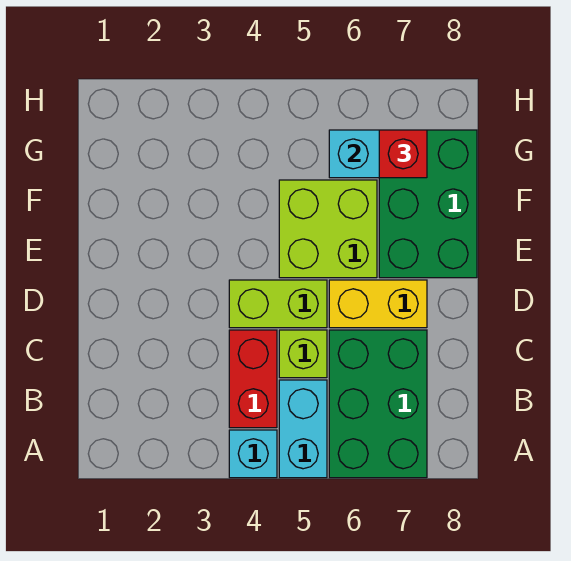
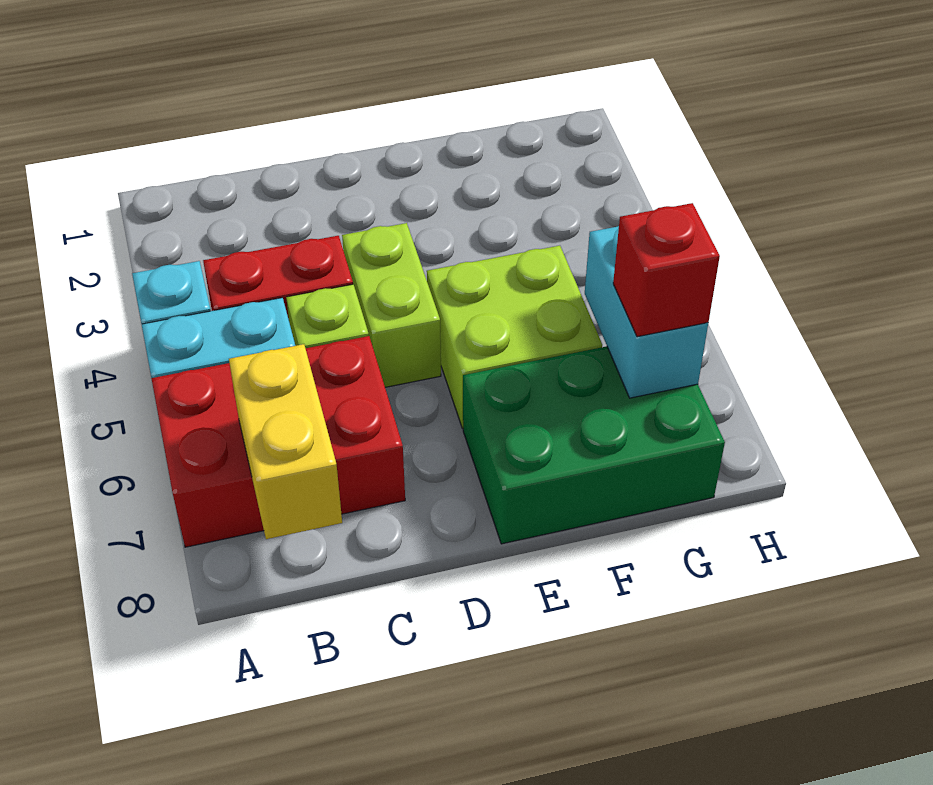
green brick A6:C7 level 1 -> red brick A6:C7 level 1
yellow brick D6:D7 level 1 -> yellow brick B7:B8 level 2

